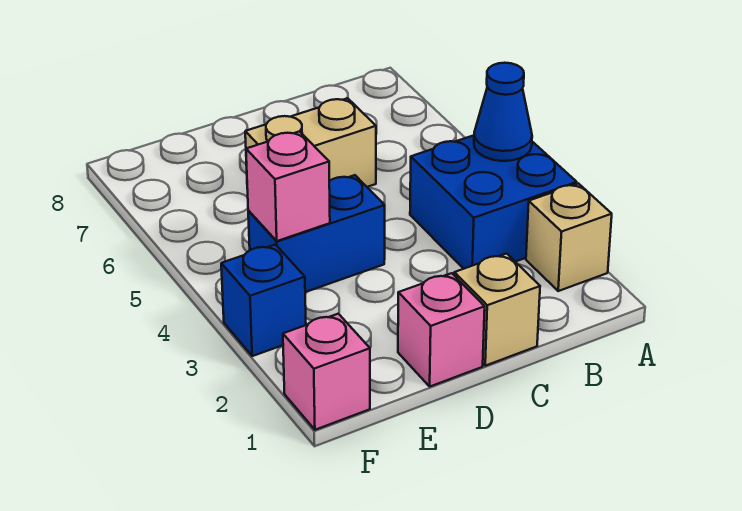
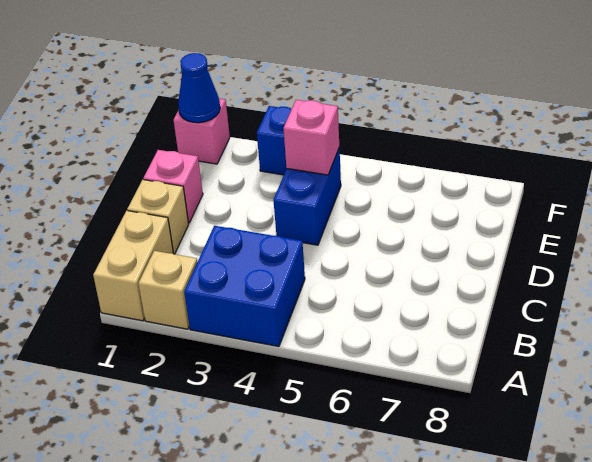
blue cone A4 level 2 -> blue cone F1 level 2
tan brick C6:D6 level 1 -> tan brick A1:B1 level 1

